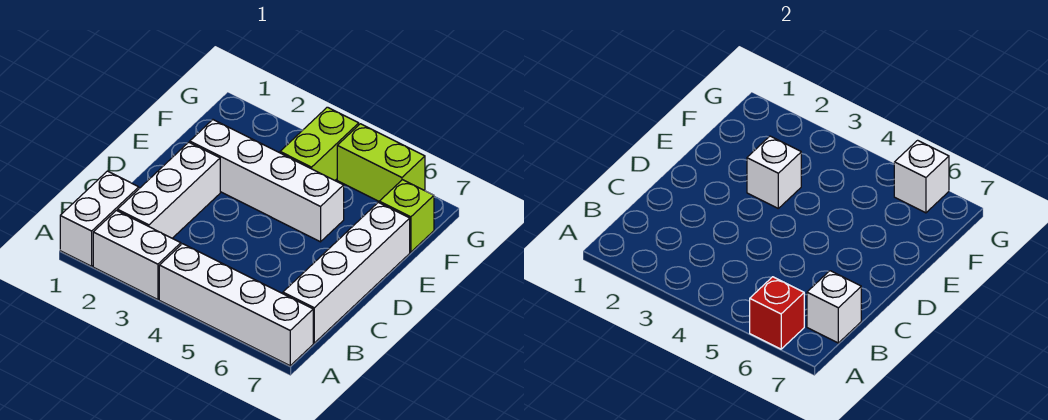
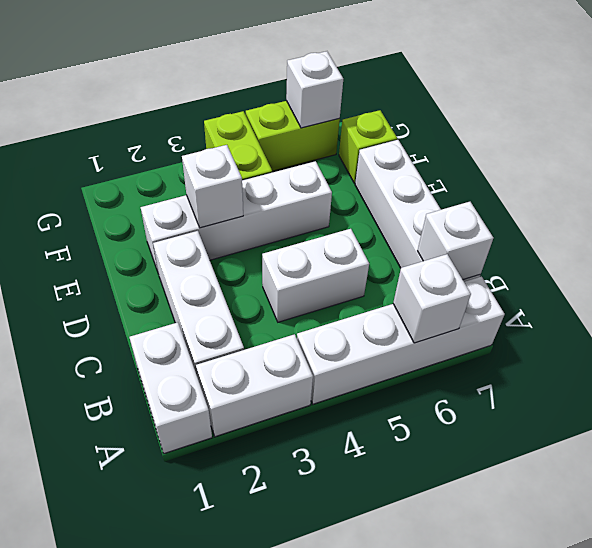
red brick A6 level 2 -> white brick A6 level 2
none -> white brick C4:C5 level 1

